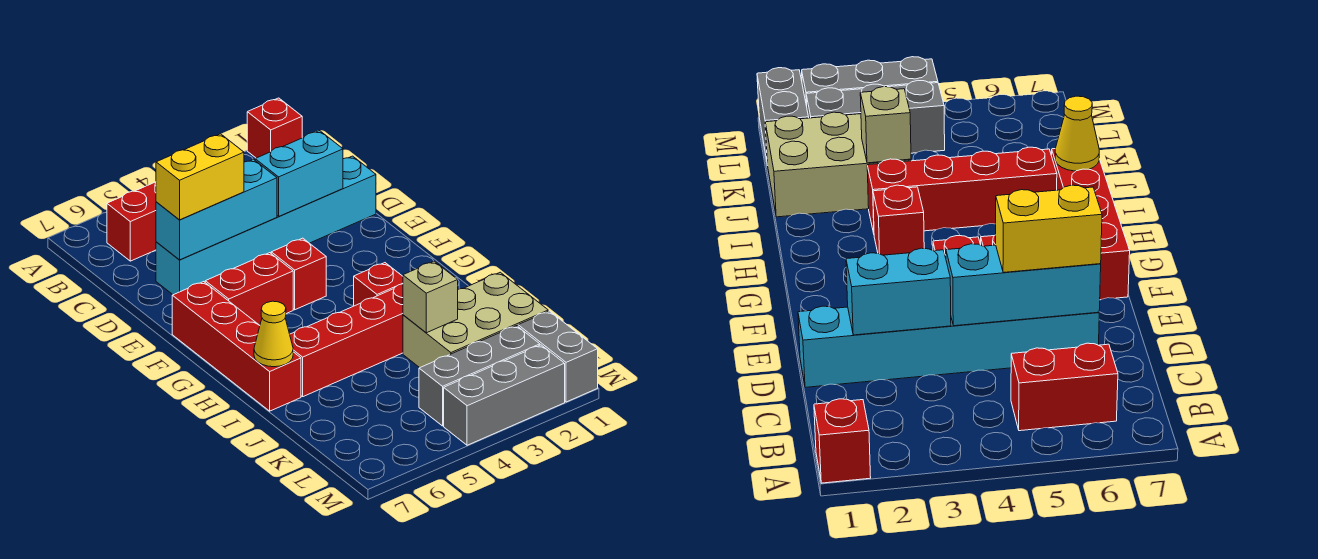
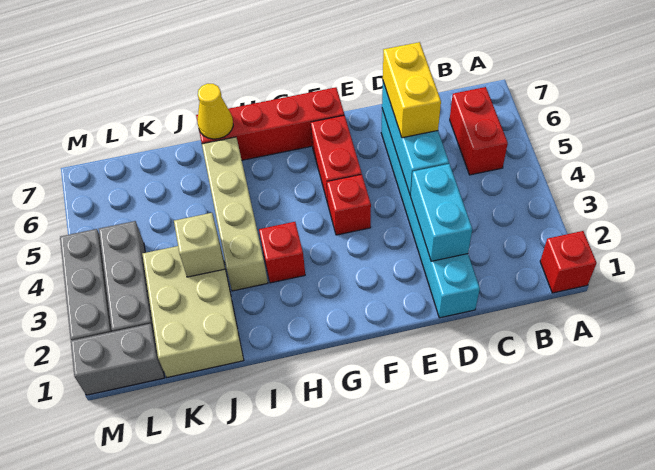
red brick I3:I6 level 1 -> tan brick I3:I6 level 1

